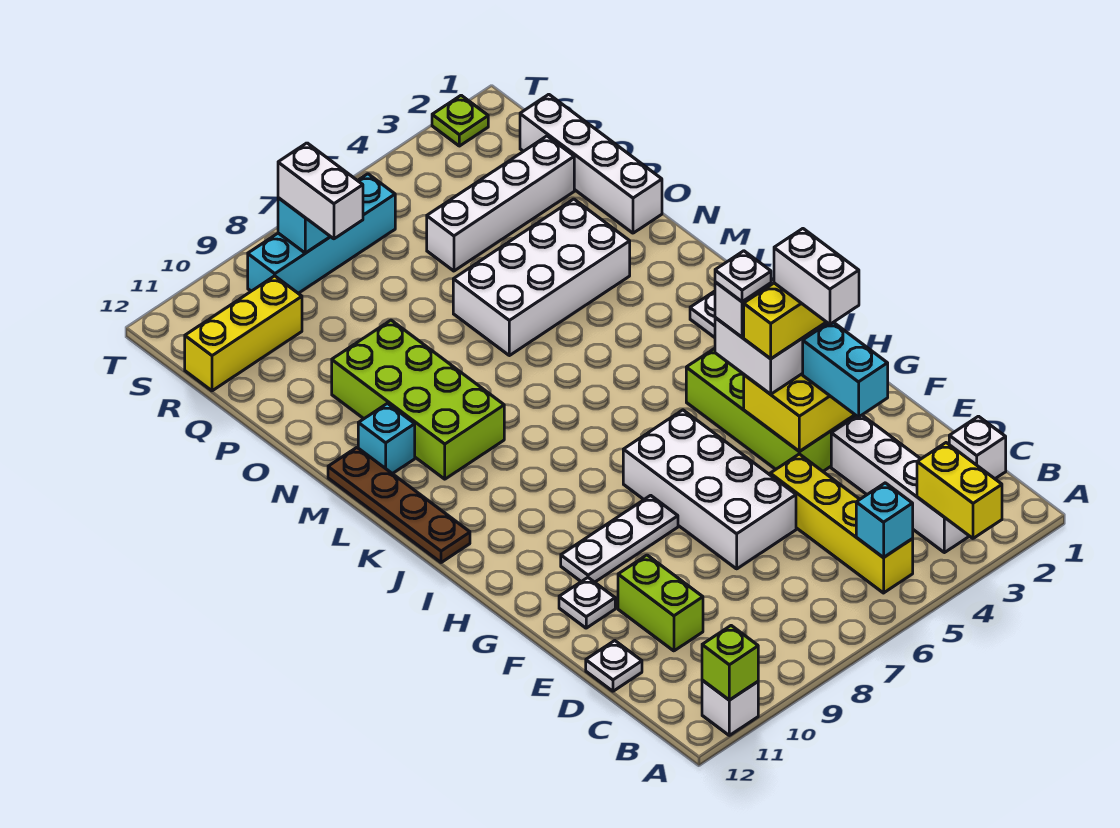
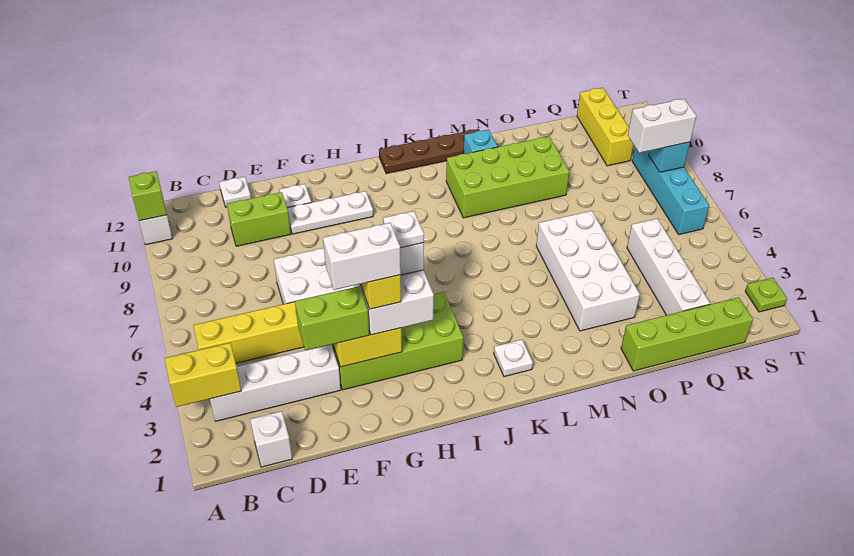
cyan brick B5 level 2 -> none
cyan brick E3:F3 level 3 -> lime brick E3:F3 level 3
white plate G8:G10 level 1 -> white plate F10:H10 level 1
white brick O1:R1 level 1 -> lime brick O1:R1 level 1

